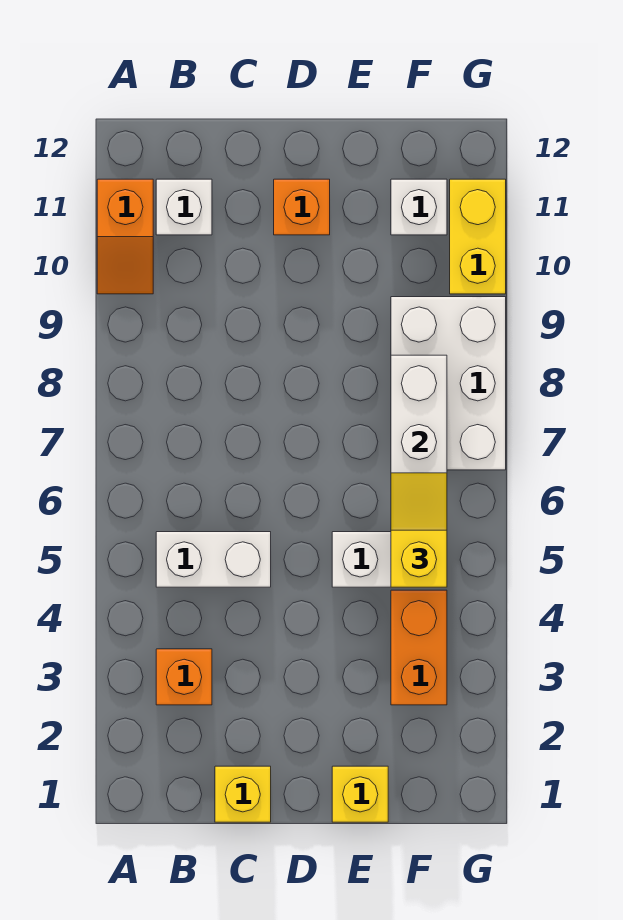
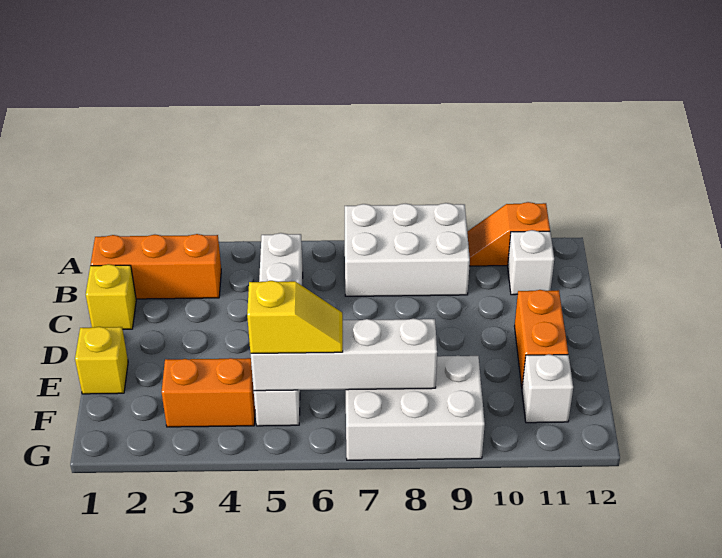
none -> white brick A7:B9 level 1
orange brick B3 level 1 -> orange brick B1:B3 level 1
orange brick D11 level 1 -> orange brick D11:E11 level 1
yellow brick G10:G11 level 1 -> none

